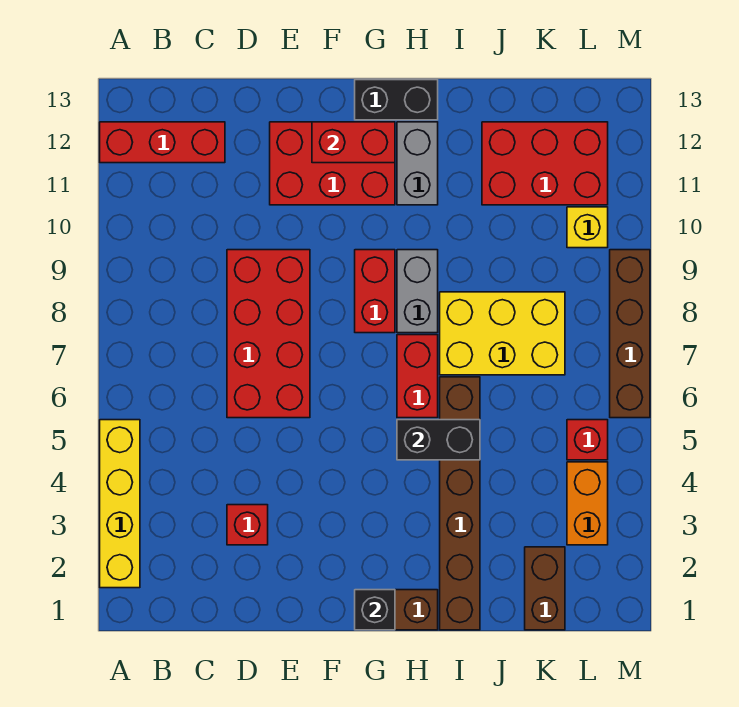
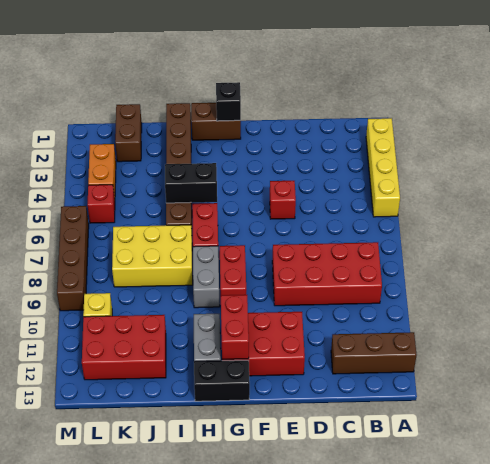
red brick A12:C12 level 1 -> brown brick A12:C12 level 1
red brick D3 level 1 -> red brick E5 level 1
red brick D6:E9 level 1 -> red brick B8:E9 level 1
red brick F12:G12 level 2 -> red brick G11:G12 level 2

